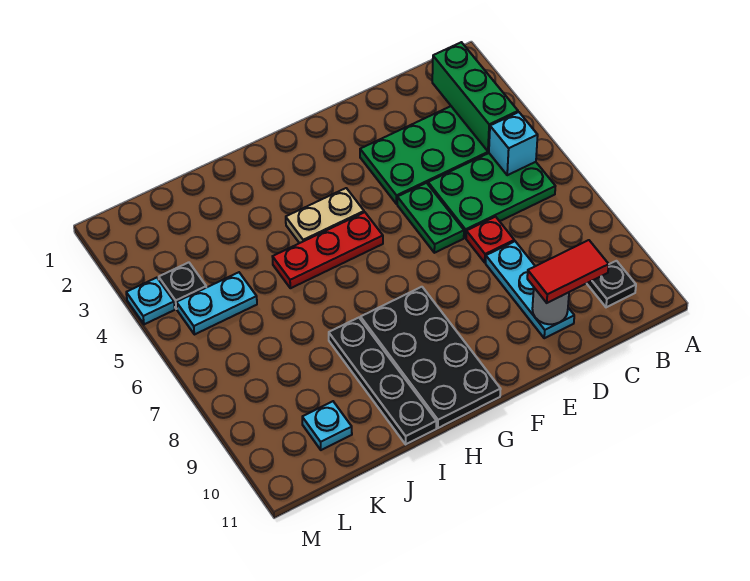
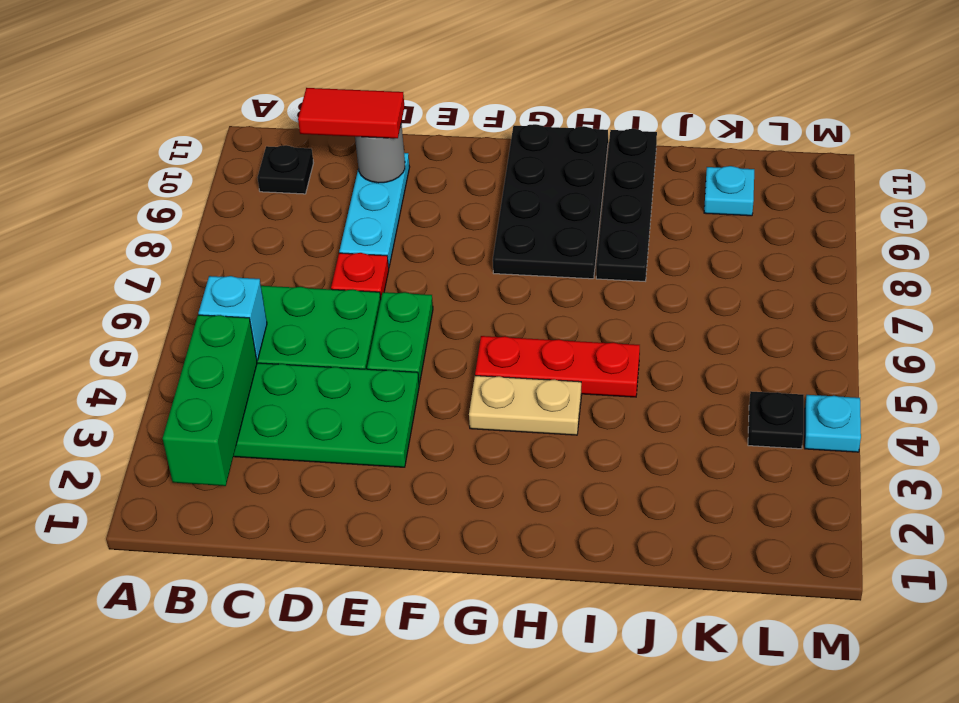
cyan plate K5:L5 level 1 -> none

